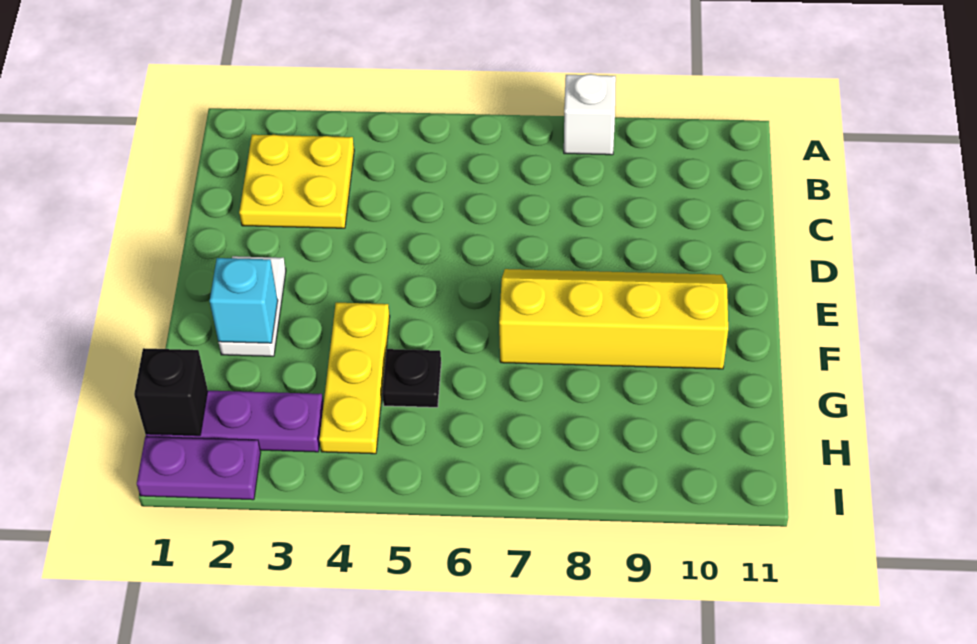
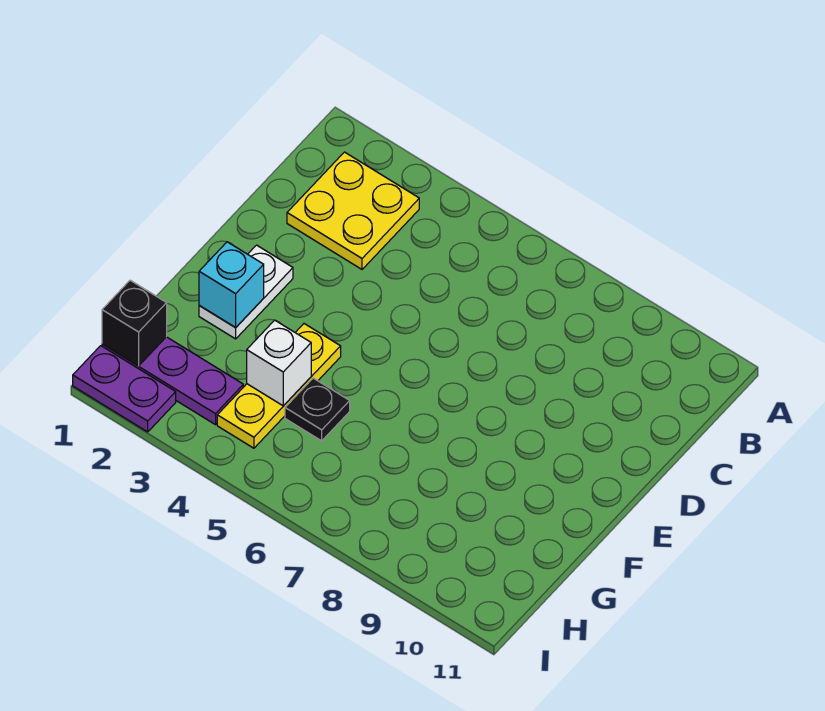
white brick A8 level 1 -> white brick G4 level 2
yellow slope E7:F10 level 1 top F -> none

